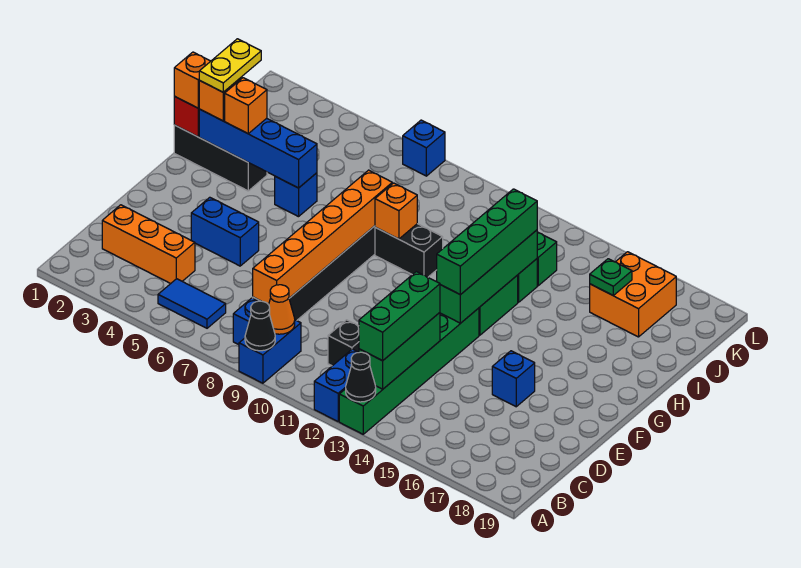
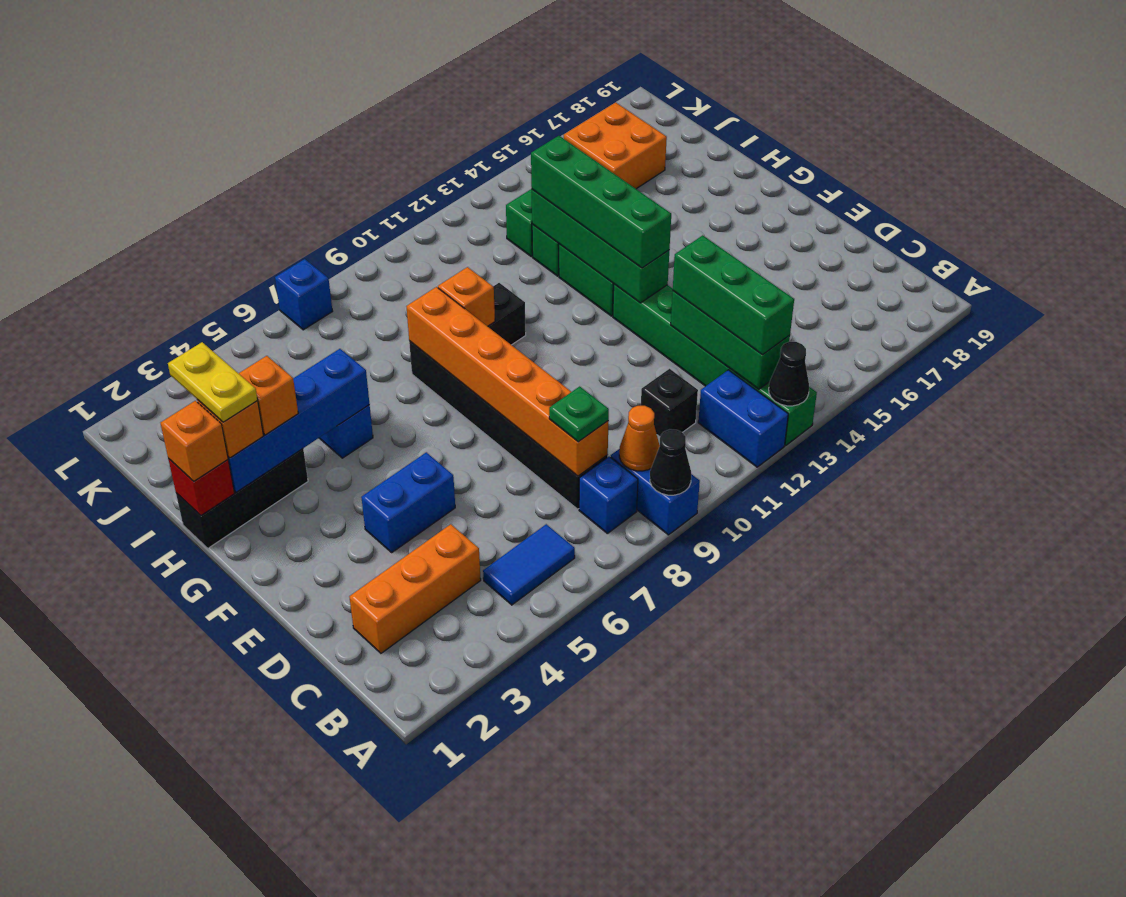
blue brick E16 level 1 -> none
green plate J16 level 2 -> green plate C8 level 3

